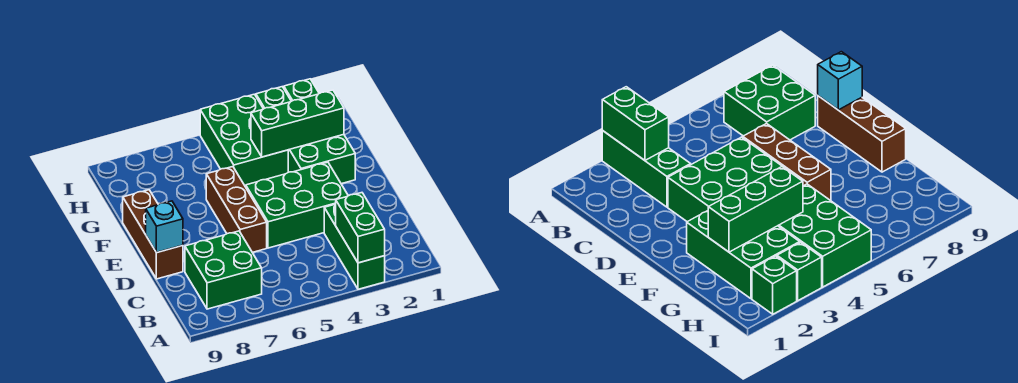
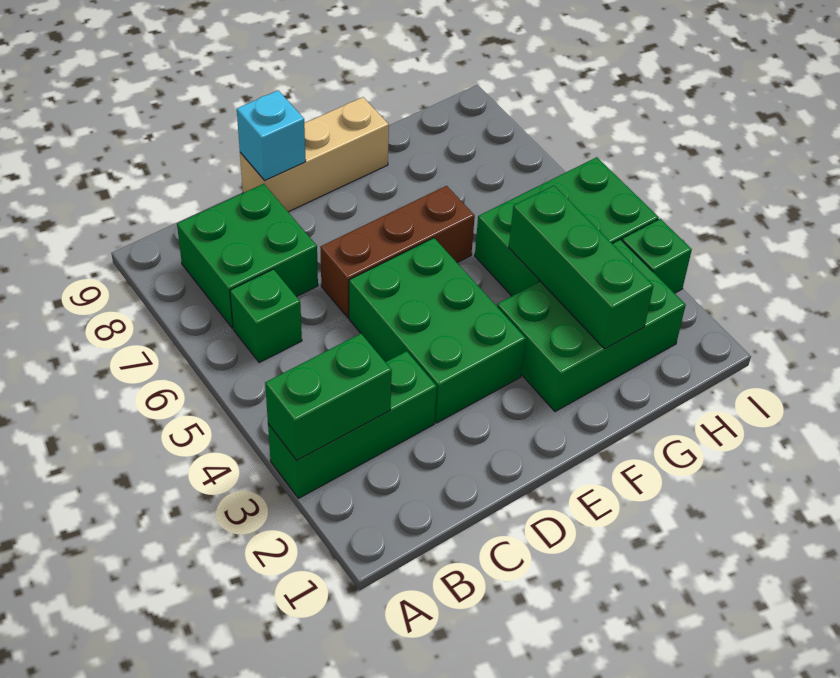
brown brick D9:F9 level 1 -> tan brick D9:F9 level 1
green brick I2 level 1 -> green brick B6 level 1

